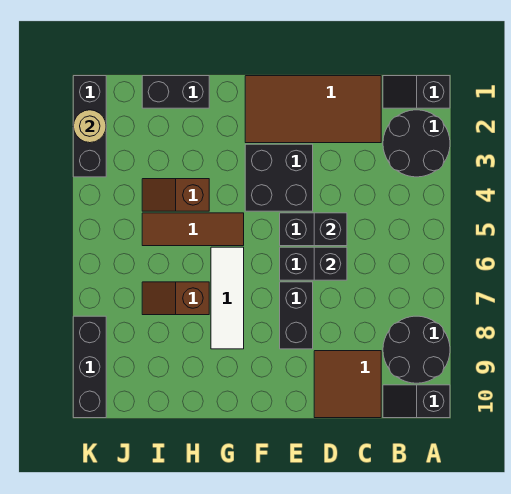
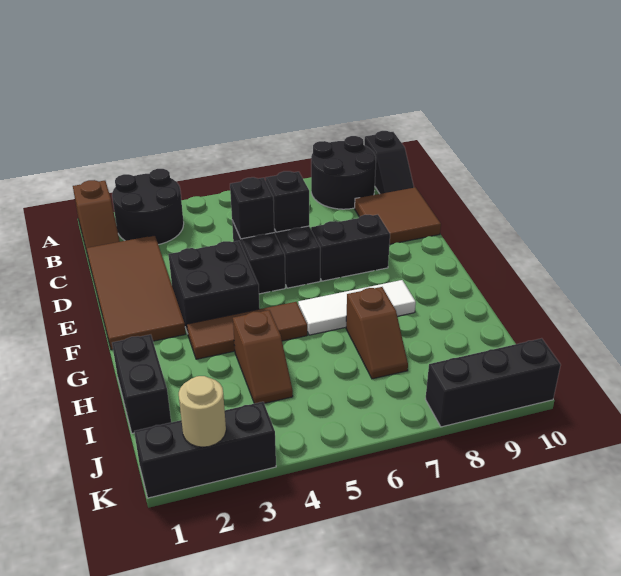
black slope A1:B1 level 1 top A -> brown slope A1:B1 level 1 top A
brown tile G5:I5 level 1 -> brown tile G3:G5 level 1

